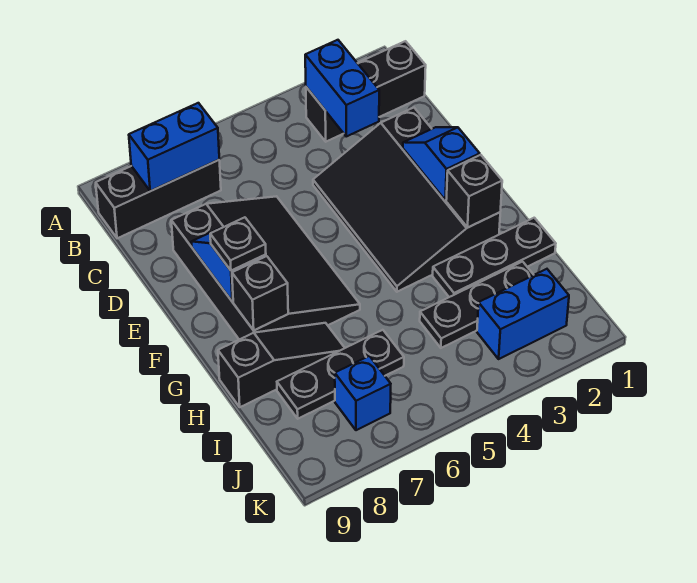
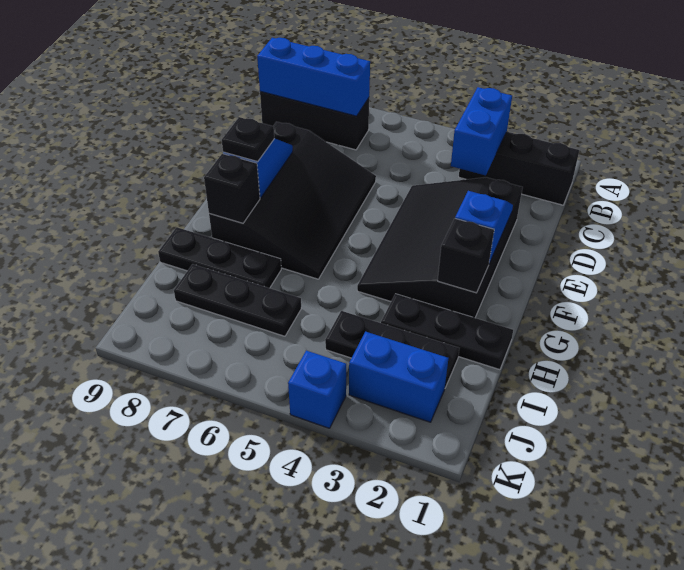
blue brick B7:B8 level 2 -> blue brick B7:B9 level 2
black slope H7:H9 level 1 top 9 -> black plate H7:H9 level 1
blue brick J7 level 1 -> blue brick K4 level 1

